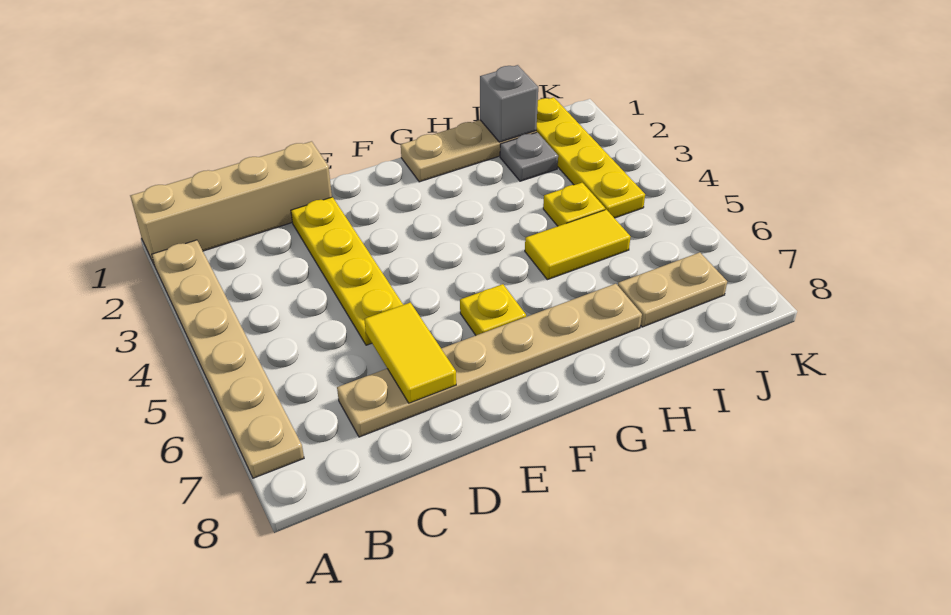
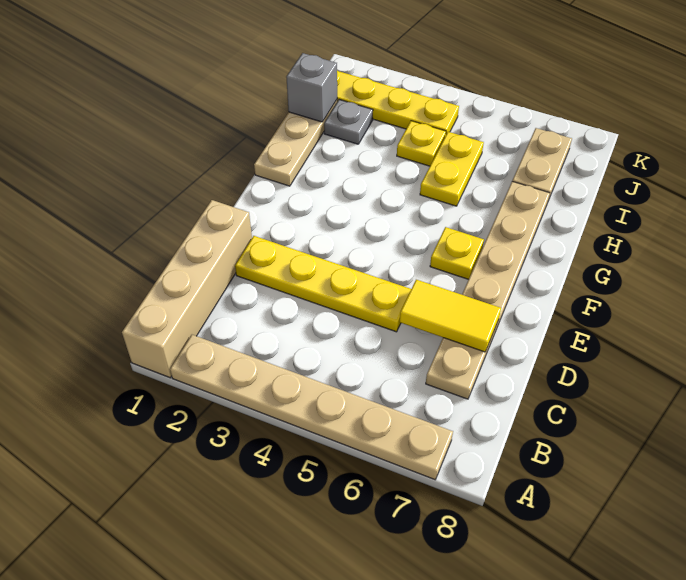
yellow tile H5:I5 level 1 -> yellow plate H5:I5 level 1

